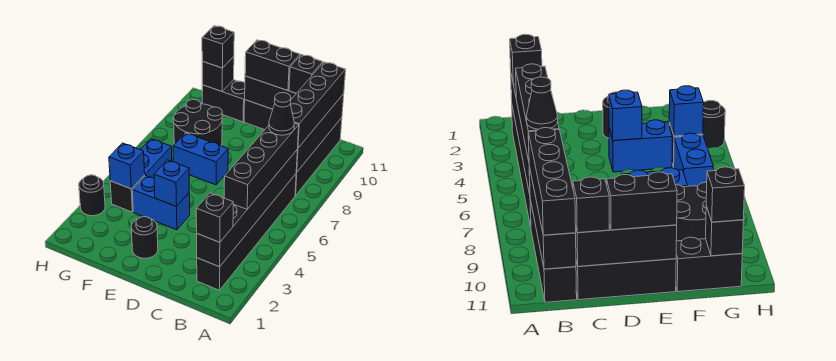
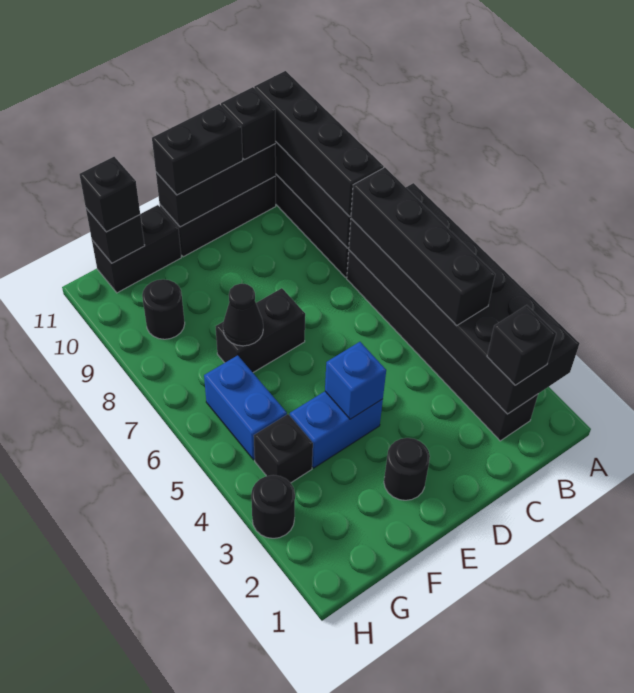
black brick B2:B7 level 2 -> black brick A2:B7 level 2
black cone B7 level 4 -> black cone F7 level 2
blue brick E7:F7 level 1 -> black brick E7:F7 level 1
black round brick F8:G9 level 1 -> black round brick G9 level 1
blue brick G4 level 2 -> none

